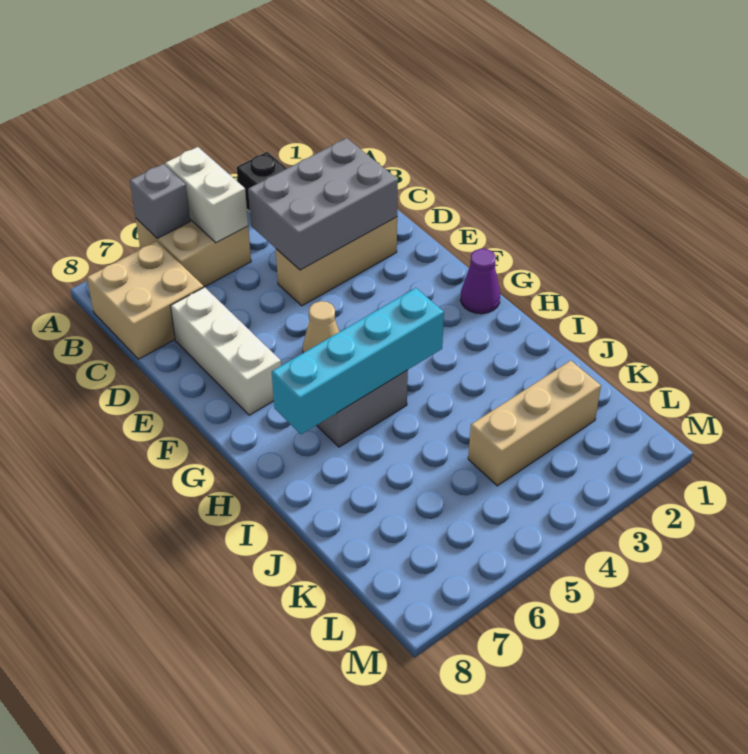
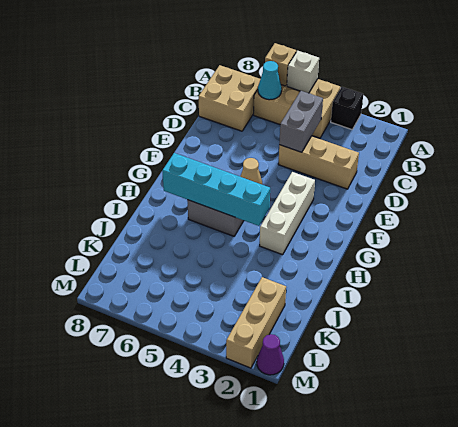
tan brick A5:B6 level 1 -> tan brick A4:B6 level 1
white brick A5:B5 level 2 -> white brick A5 level 2
grey brick A6 level 2 -> tan brick A6 level 2
none -> cyan cone B6 level 2
grey brick C2:D4 level 2 -> grey brick C4:D4 level 2
white brick D7:F7 level 1 -> white brick F3:H3 level 1
purple cone G1 level 1 -> purple cone M1 level 1
tan brick K2:K4 level 1 -> tan brick K2:M2 level 1

